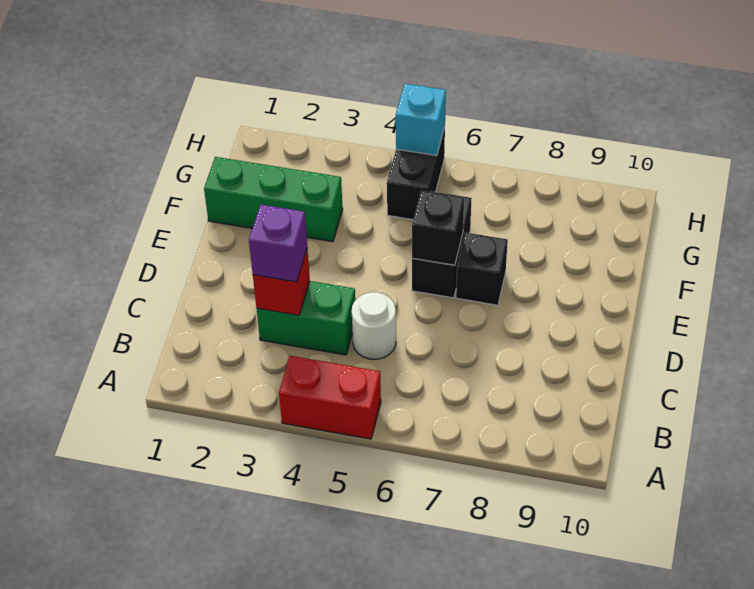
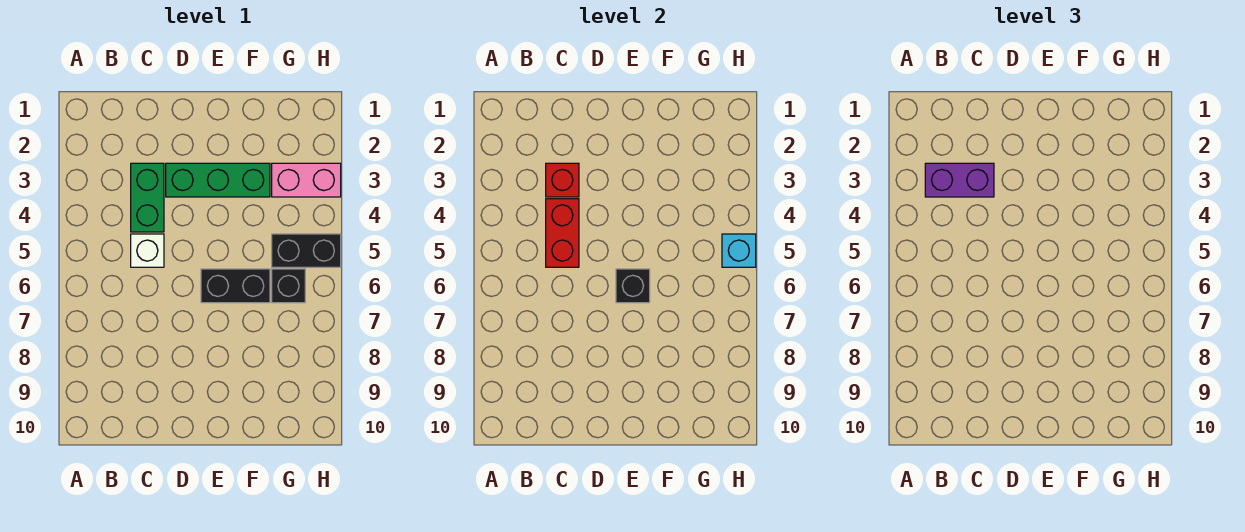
red brick A4:A5 level 1 -> red brick C4:C5 level 2
purple brick C3 level 3 -> purple brick B3:C3 level 3
white round brick C5 level 1 -> white brick C5 level 1
black brick E7 level 1 -> black brick G6 level 1
green brick F1:F3 level 1 -> green brick D3:F3 level 1
none -> pink brick G3:H3 level 1

